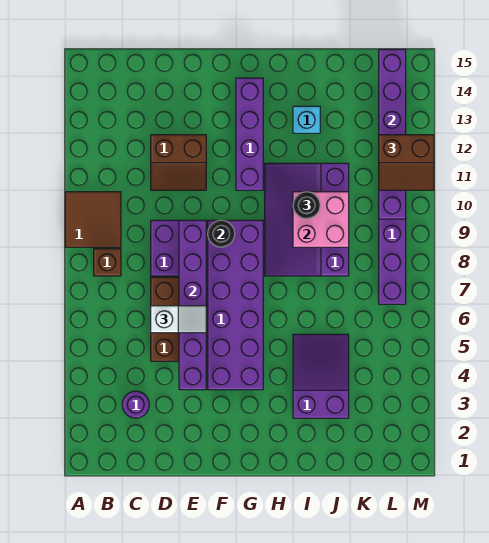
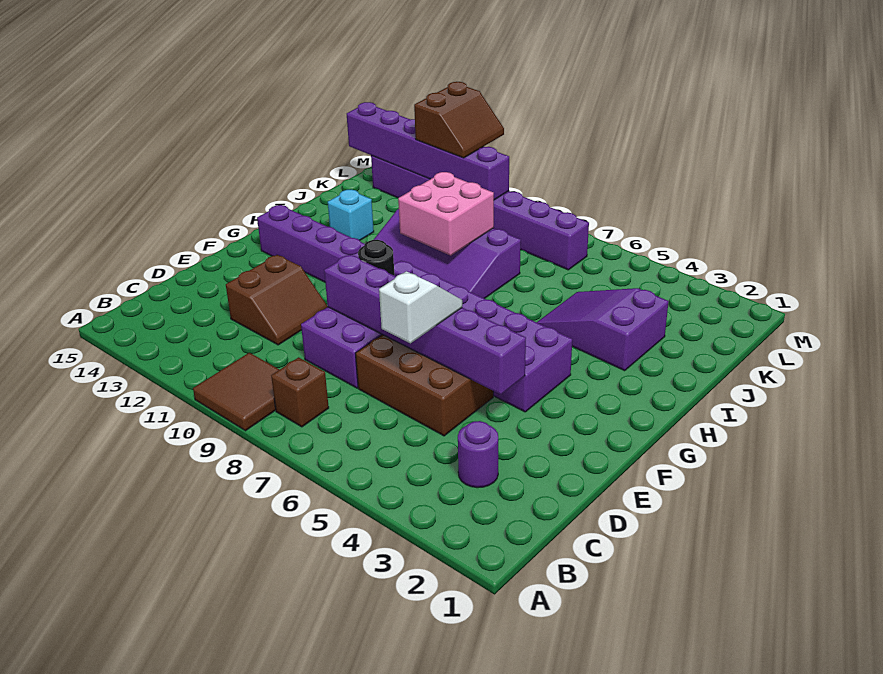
black round brick I10 level 3 -> none

